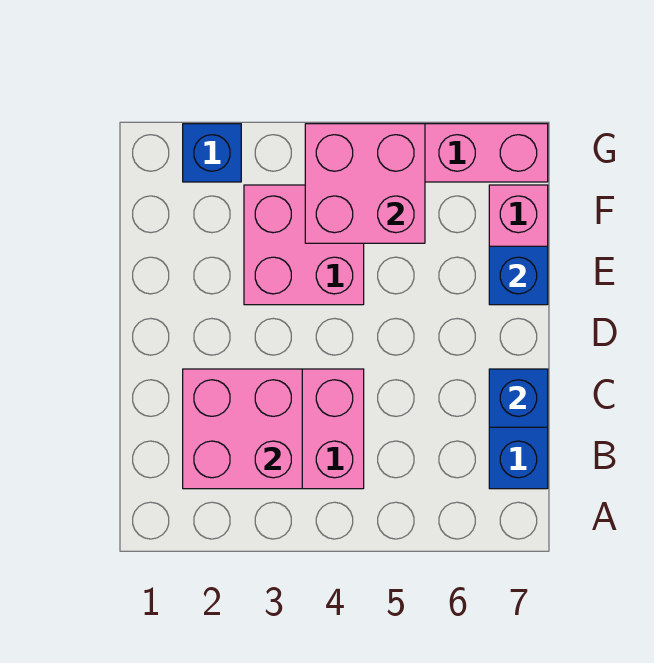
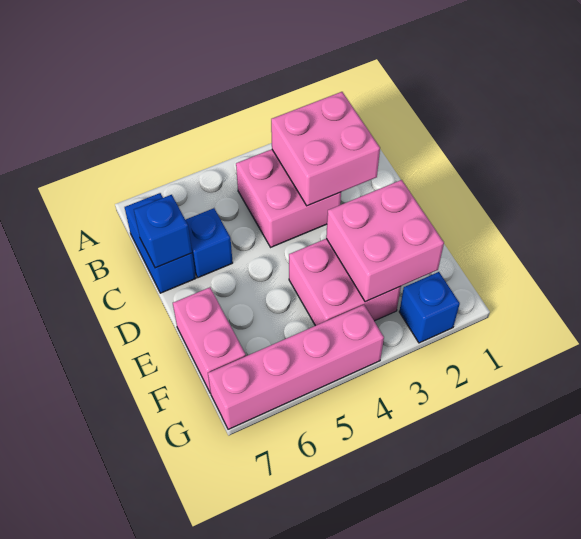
blue brick E7 level 2 -> blue brick C6 level 1
pink brick F4:G5 level 2 -> pink brick E2:F3 level 2

